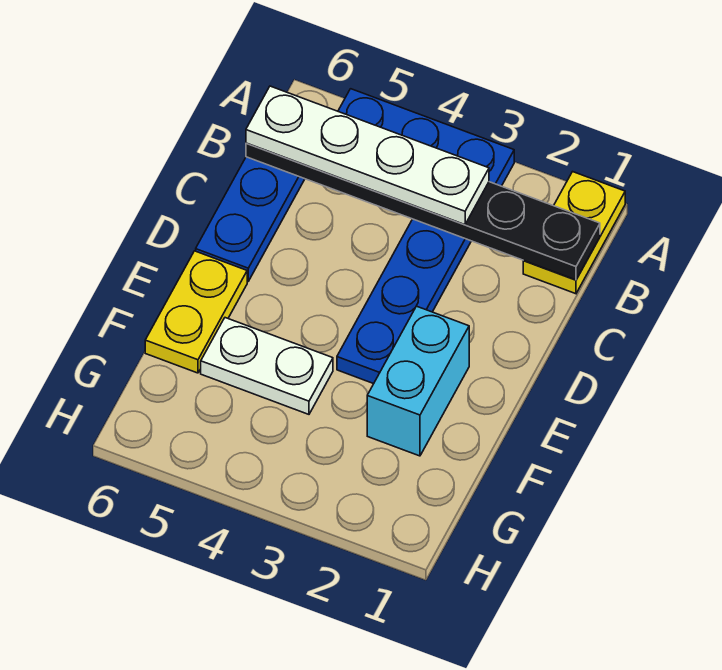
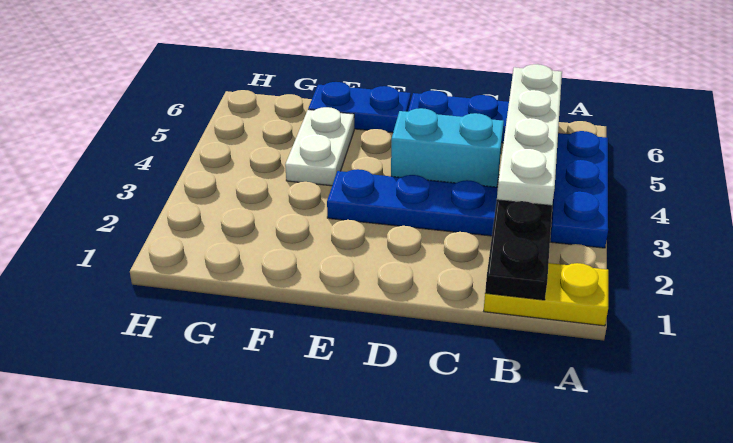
cyan brick E2:F2 level 1 -> cyan brick C4:D4 level 1
yellow plate E6:F6 level 1 -> blue plate E6:F6 level 1

